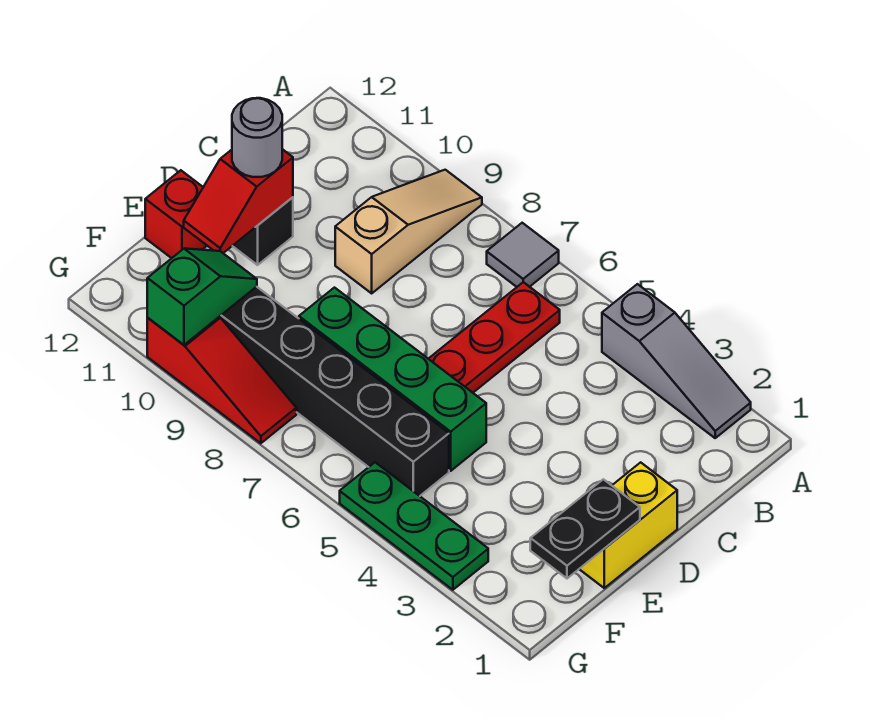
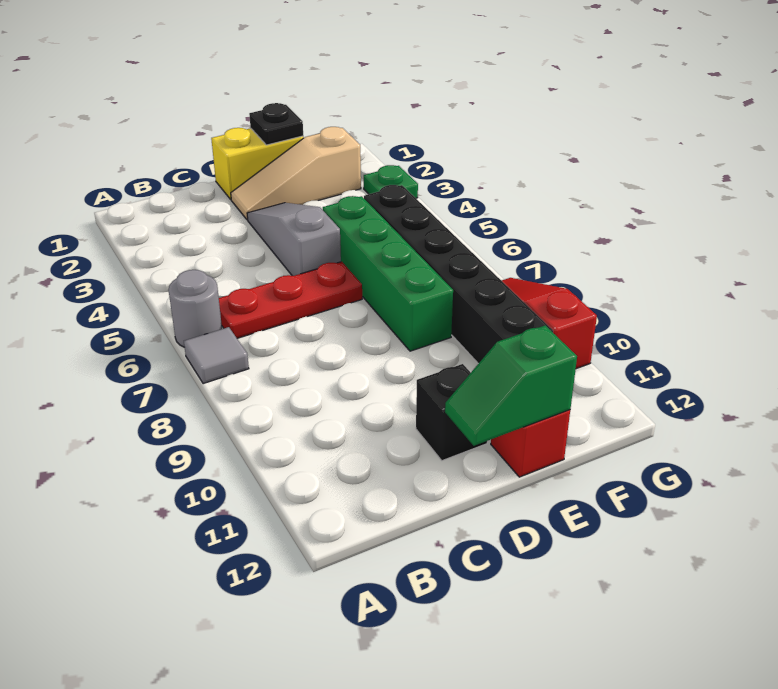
grey slope A2:A4 level 1 top 4 -> grey slope D3:D5 level 1 top 5
tan slope A9:C9 level 1 top C -> tan slope D2:F2 level 1 top F
red slope D11:E11 level 2 top D -> none
grey round brick D11 level 3 -> grey round brick A6 level 1
black plate E1:F1 level 2 -> black plate E1 level 2
green slope F10:G10 level 2 top G -> green slope D12:E12 level 2 top E
green plate G3:G5 level 1 -> green plate G3 level 1

